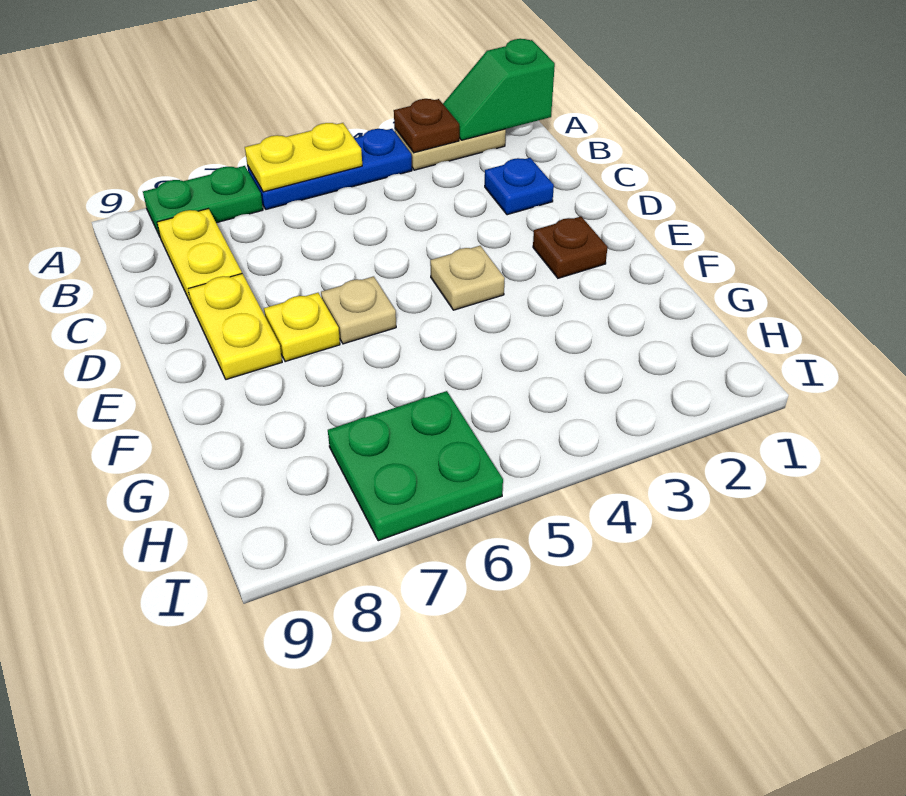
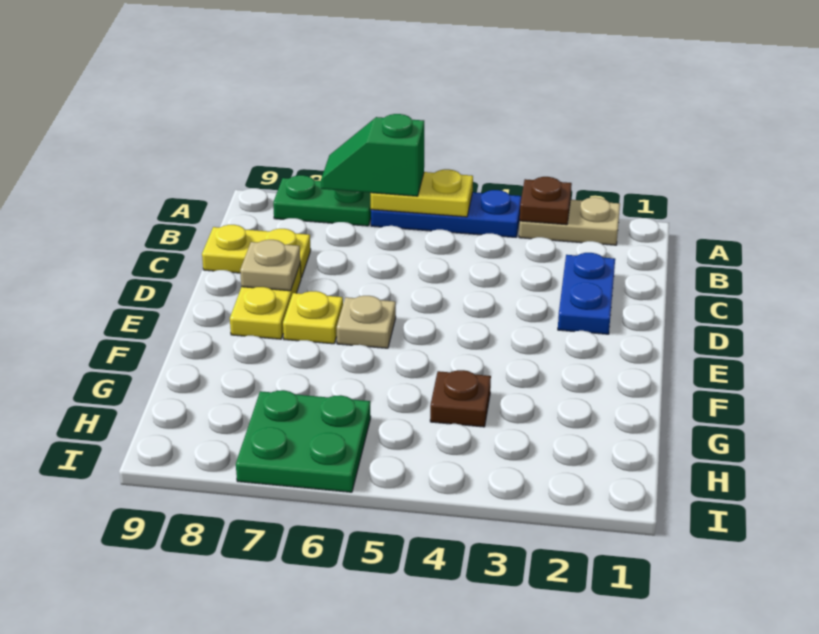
green slope A1:A2 level 2 top 1 -> green slope A6:A7 level 3 top 6
yellow plate B8:C8 level 1 -> yellow plate C8:C9 level 1
blue plate C2 level 1 -> blue plate C2:D2 level 1
brown plate E2 level 1 -> brown plate G4 level 1
tan plate E4 level 1 -> tan plate D8 level 2

